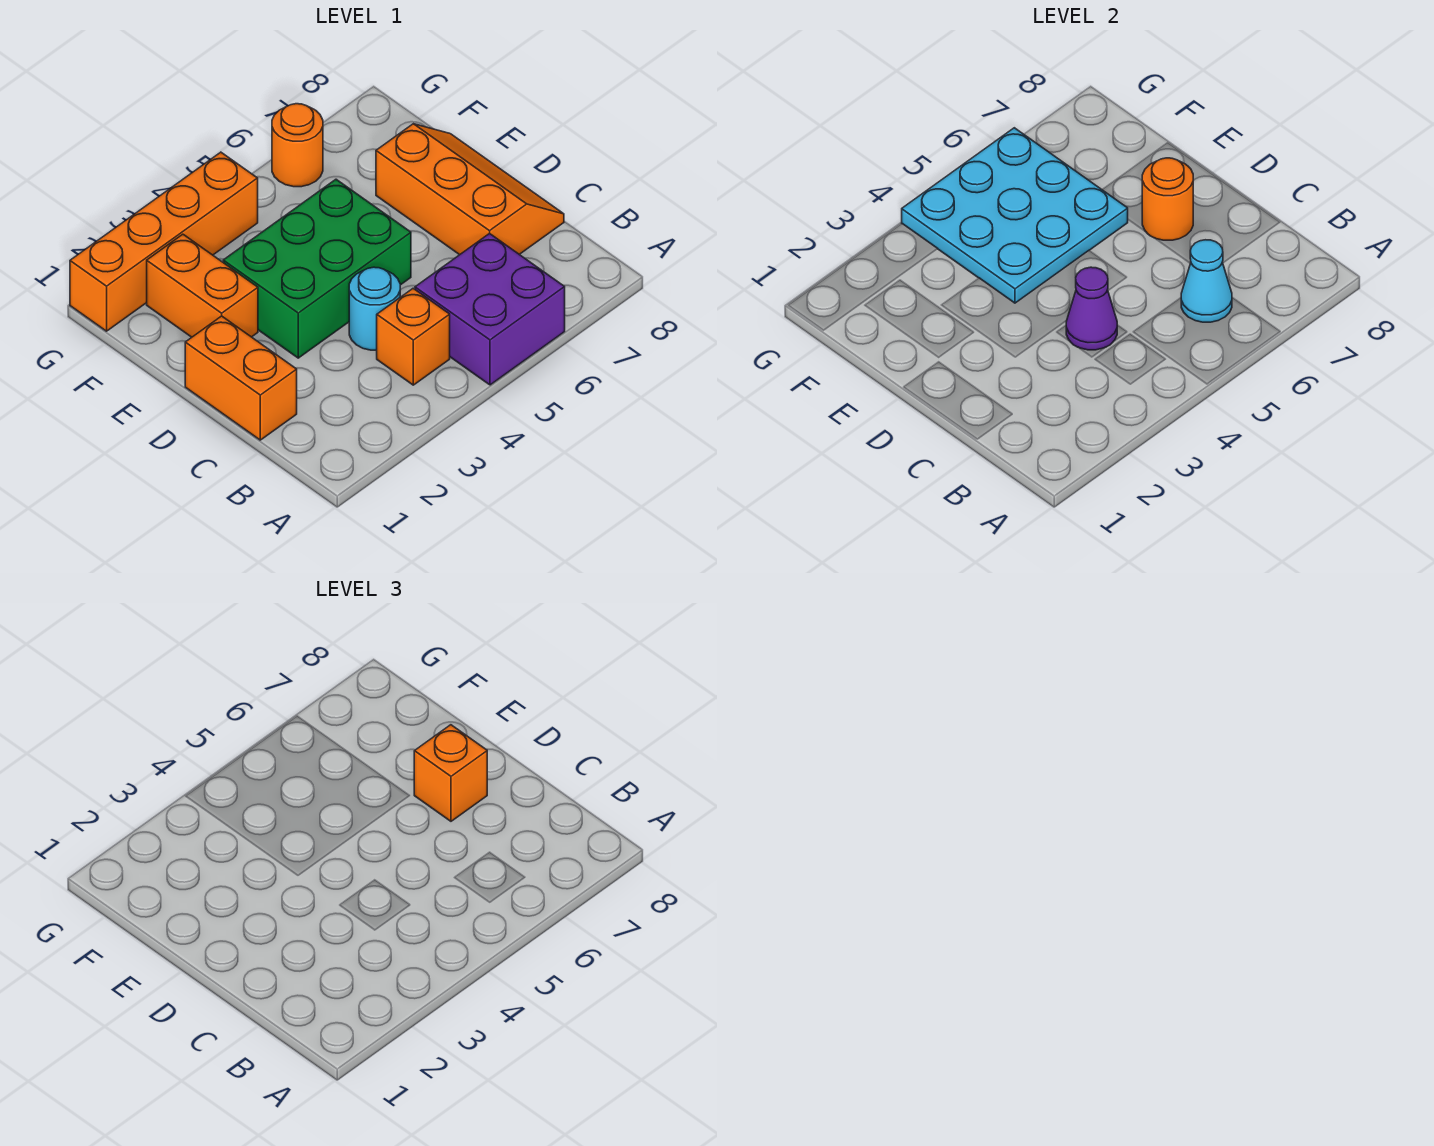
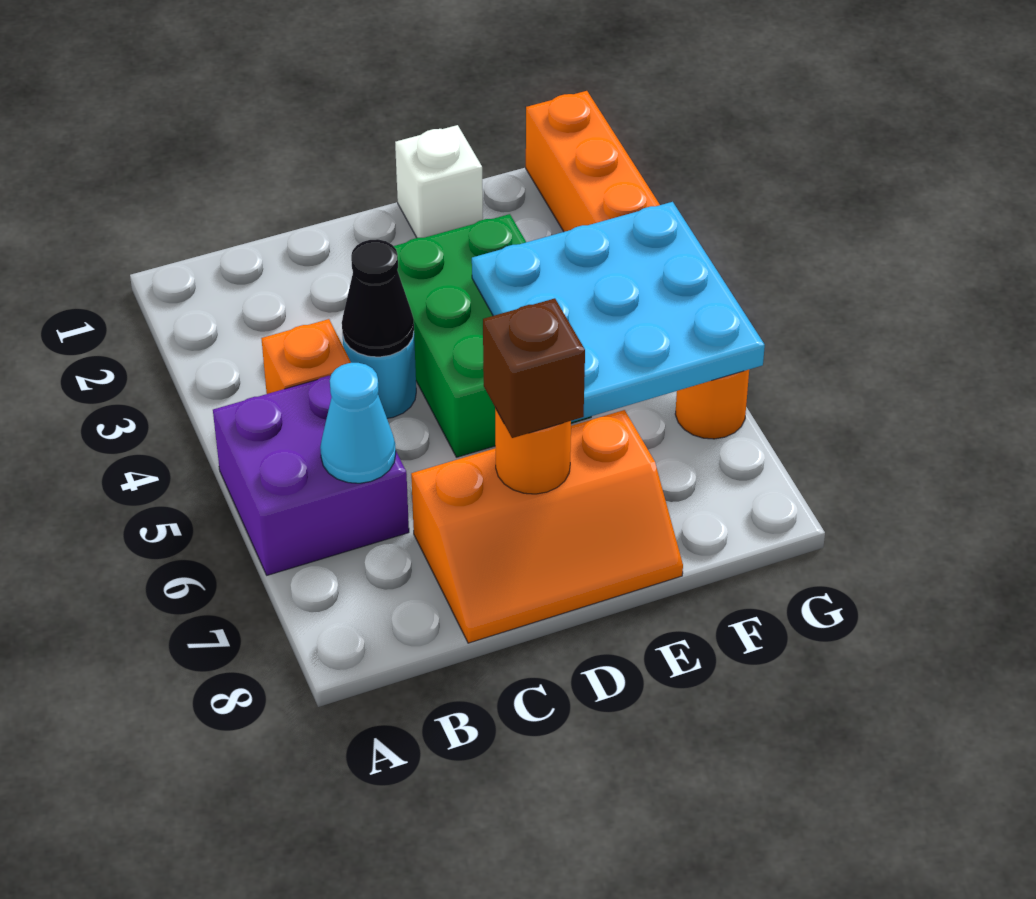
orange brick C1:D1 level 1 -> none
purple cone C4 level 2 -> black cone C4 level 2
orange brick D7 level 3 -> brown brick D7 level 3
none -> white brick E1 level 1
orange brick E2:F2 level 1 -> none

